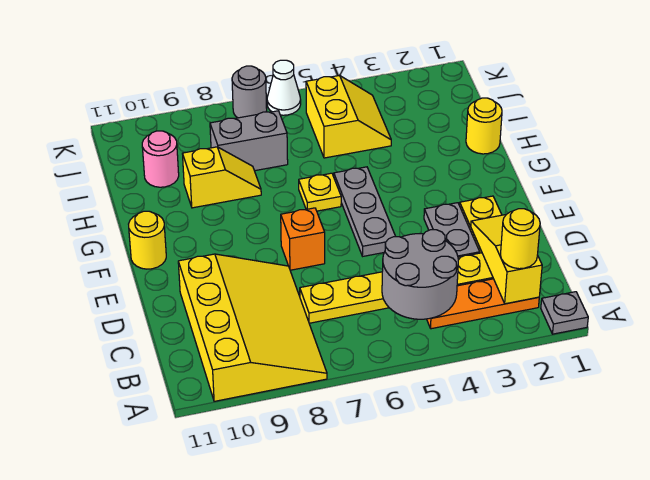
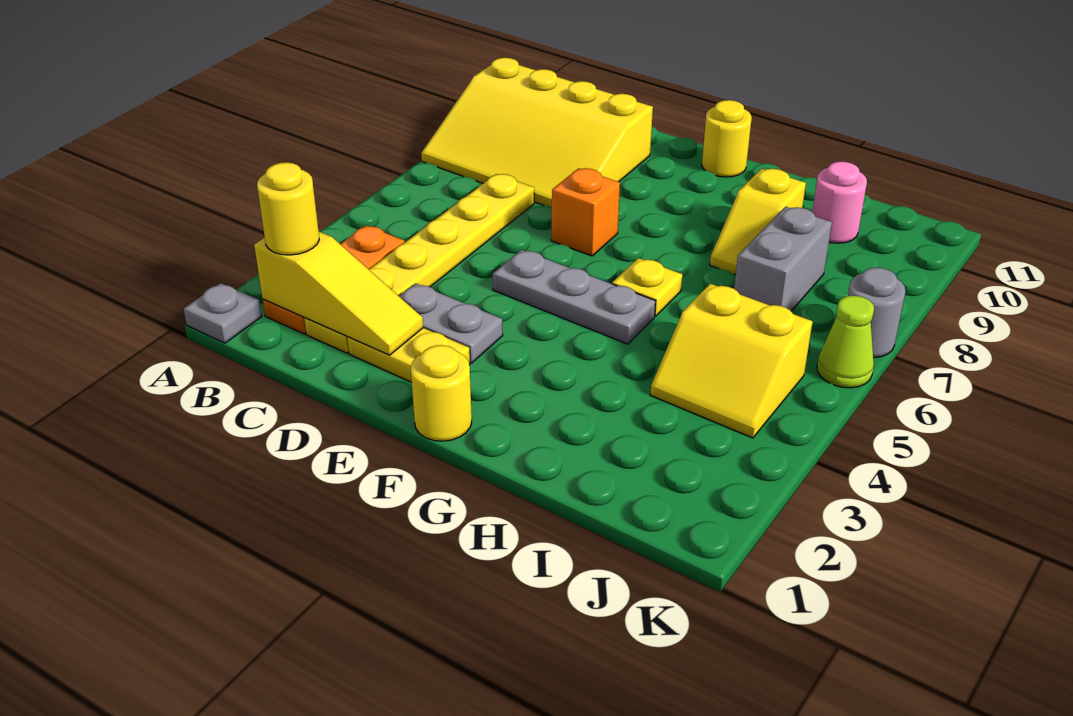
grey round brick B4:C5 level 2 -> none
yellow round brick H1 level 1 -> yellow round brick F1 level 1
white cone K6 level 1 -> lime cone K6 level 1

